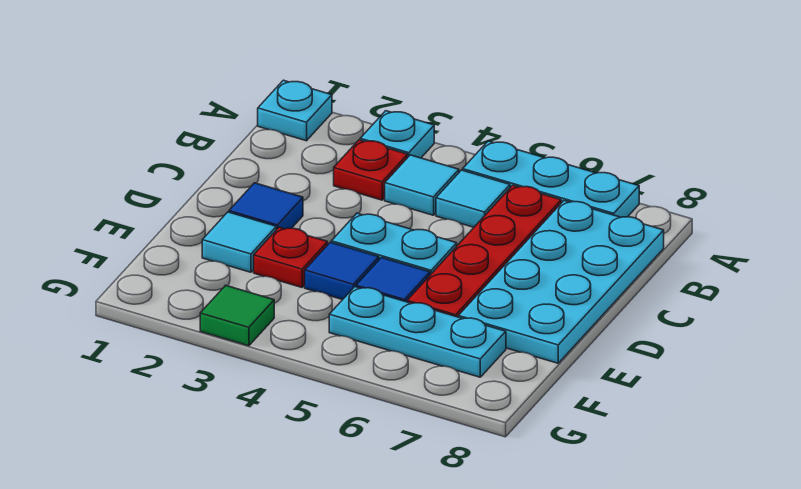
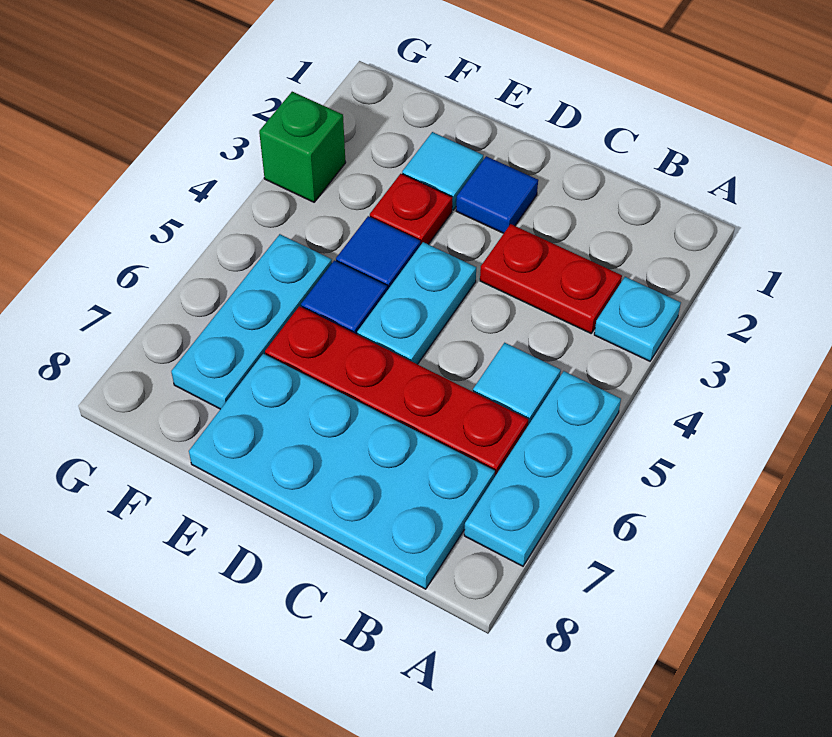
cyan plate A1 level 1 -> none
red plate B3 level 1 -> red plate B3:C3 level 1
cyan tile B4 level 1 -> none
green tile G3 level 1 -> green brick G3 level 1

